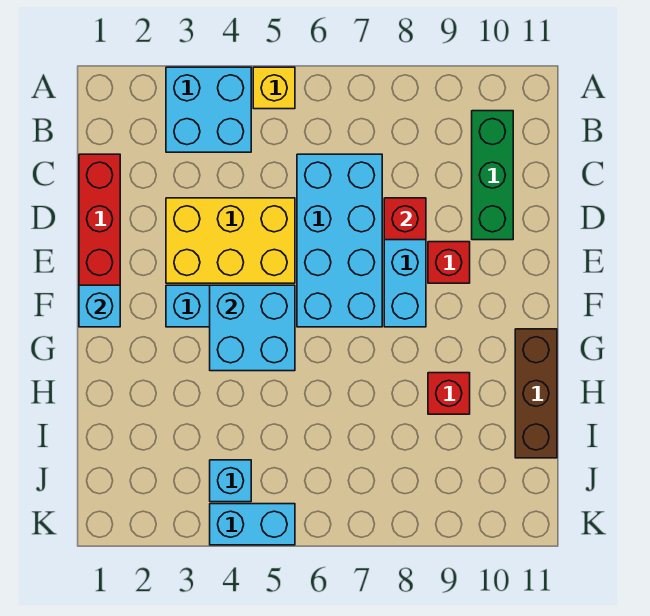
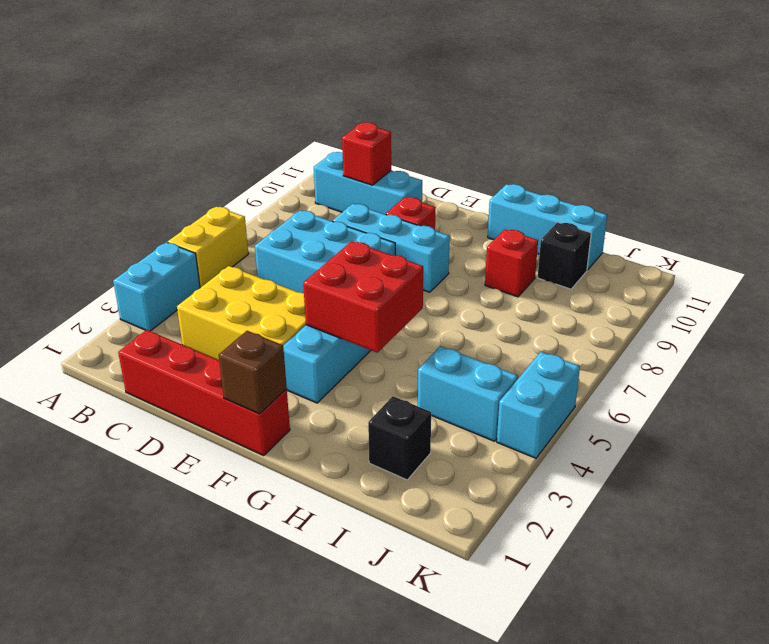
cyan brick A3:B4 level 1 -> cyan brick A3:A4 level 1
yellow brick A5 level 1 -> yellow brick A5:A6 level 1
green brick B10:D10 level 1 -> cyan brick B10:D10 level 1
cyan brick C6:F7 level 1 -> cyan brick C6:E7 level 1
yellow brick D3:E5 level 1 -> yellow brick C3:E4 level 1
red brick D8 level 2 -> red brick C10 level 2
cyan brick F1 level 2 -> brown brick F1 level 2
cyan brick F4:G5 level 2 -> red brick F4:G5 level 2
brown brick G11:I11 level 1 -> cyan brick G11:I11 level 1
none -> black brick I2 level 1
none -> black brick I10 level 1
cyan brick J4 level 1 -> cyan brick I4:J4 level 1

